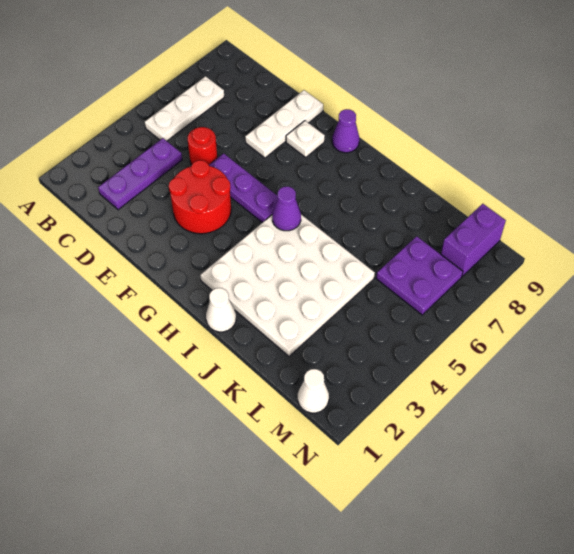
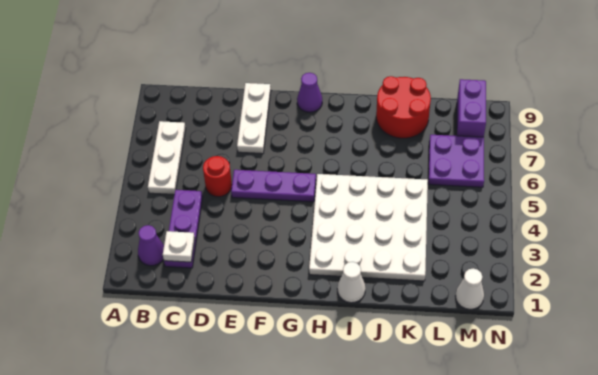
red round brick E3:F4 level 1 -> red round brick J8:K9 level 1
white plate F8 level 1 -> white plate C2 level 2
purple cone H5 level 2 -> purple cone B2 level 1

